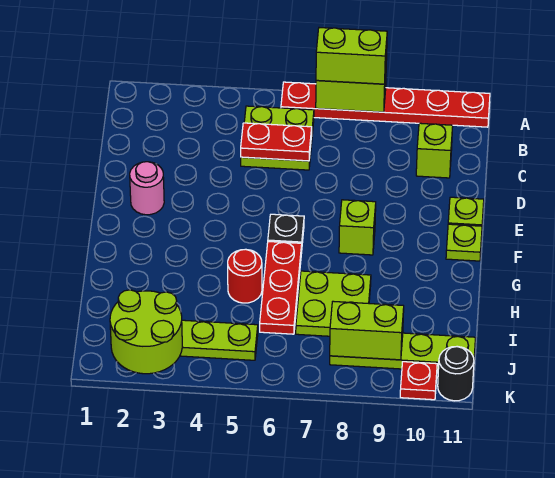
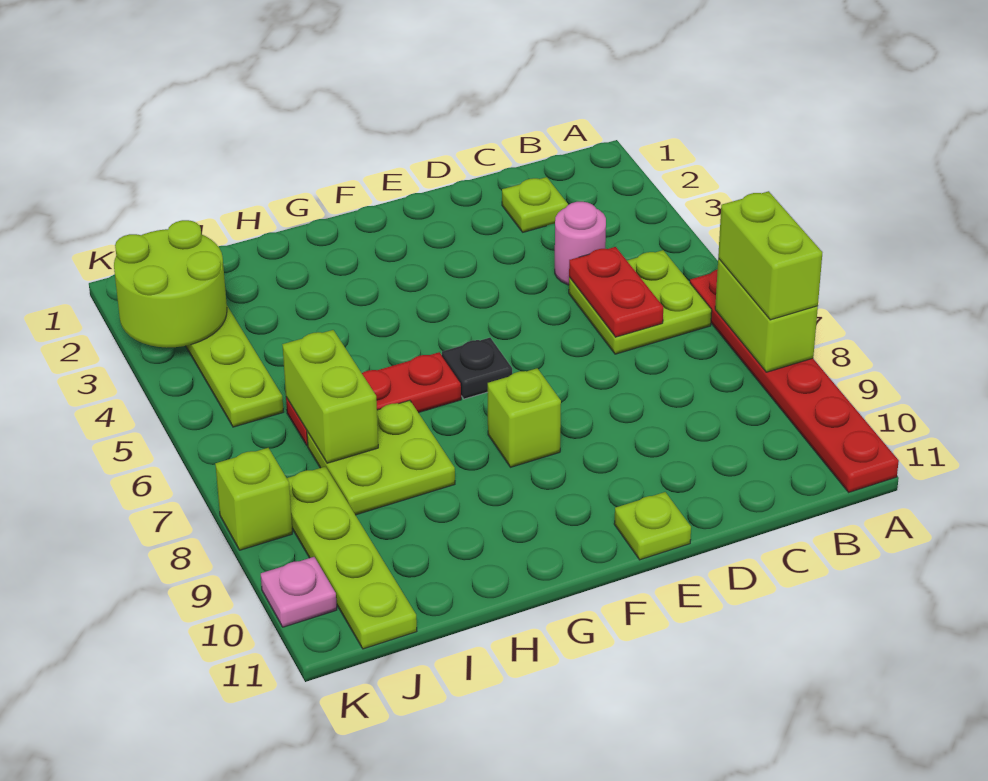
lime brick C10 level 1 -> lime brick K8 level 1
pink round brick E2 level 1 -> pink round brick C4 level 1
lime plate F11 level 1 -> lime plate C2 level 1
red round brick H5 level 1 -> none
lime brick J8:J9 level 2 -> lime brick I6:I7 level 2
red plate K10 level 1 -> pink plate K10 level 1
black round brick K11 level 1 -> none

